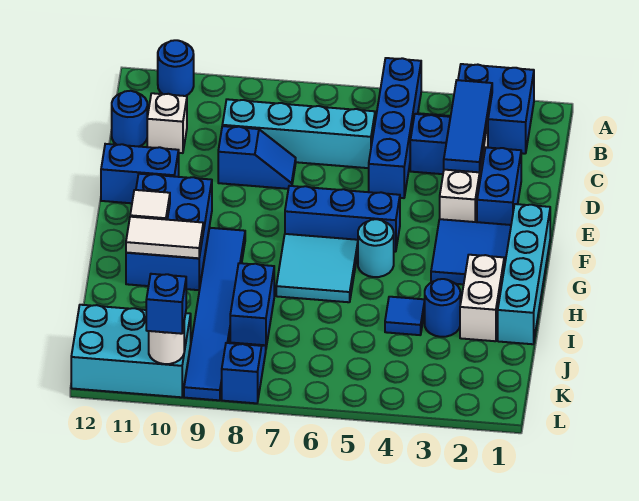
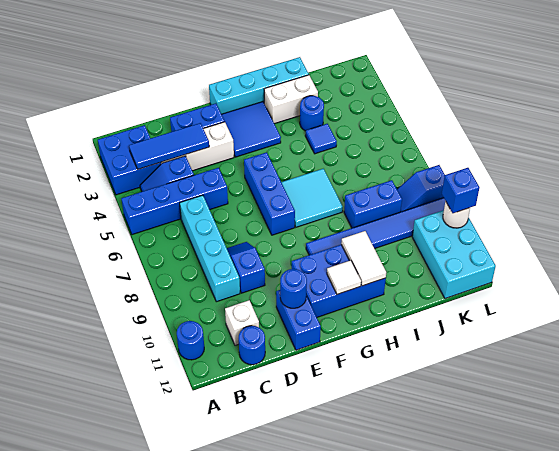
none -> blue round brick E11 level 2
cyan round brick G5 level 1 -> none

